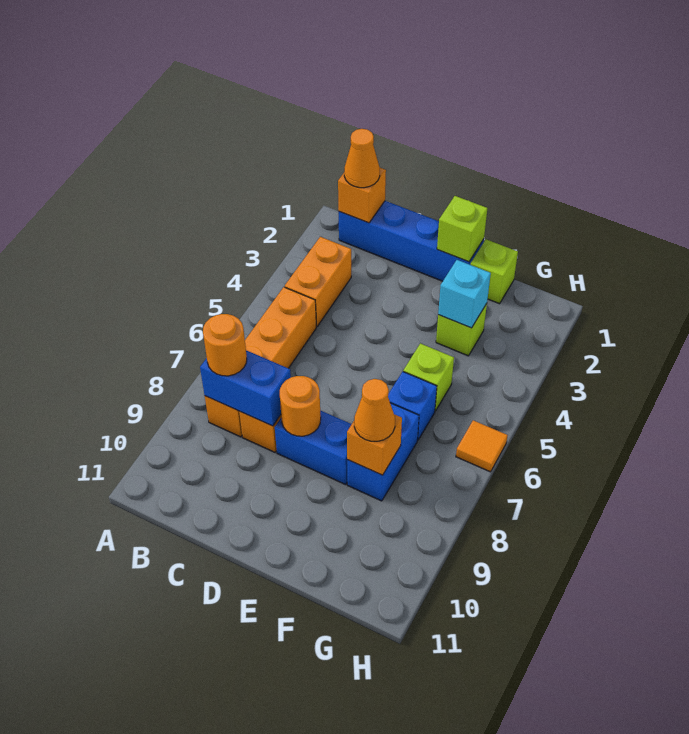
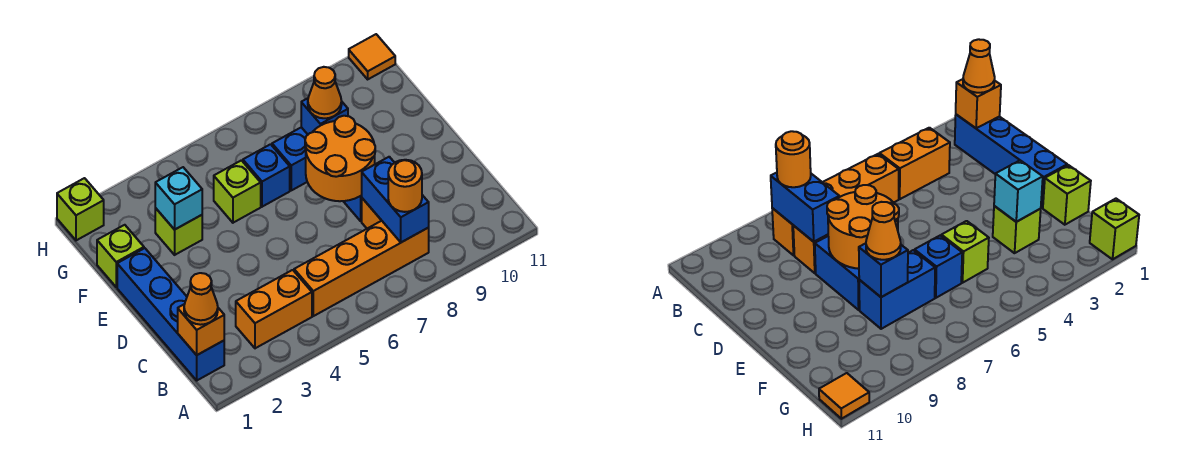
orange round brick D8 level 2 -> orange round brick D7:E8 level 2
lime brick E1 level 2 -> lime brick H1 level 1
orange brick F8 level 2 -> blue brick F8 level 2
orange tile H6 level 1 -> orange tile H11 level 1

